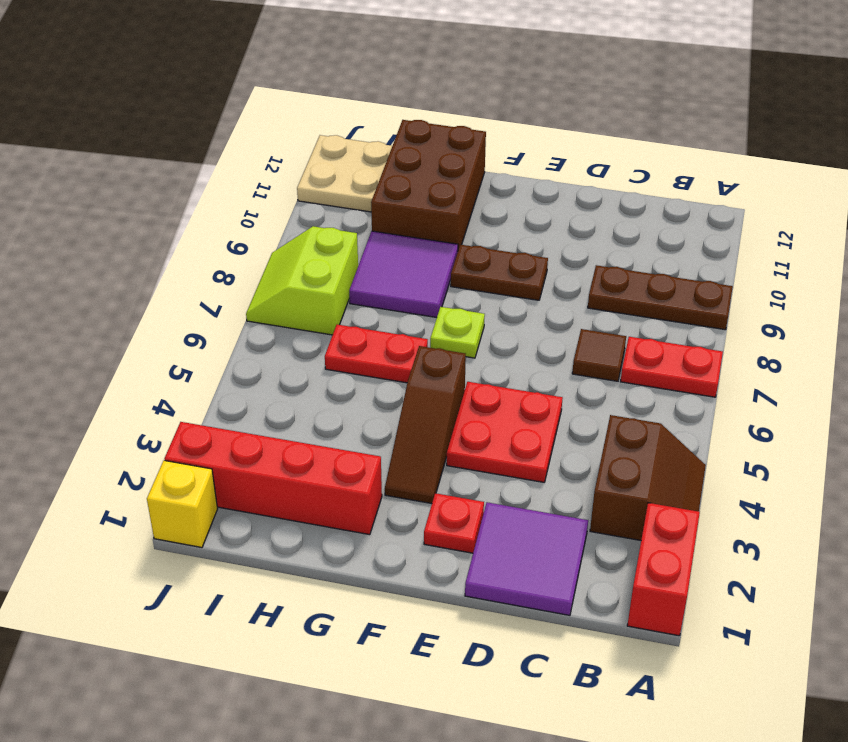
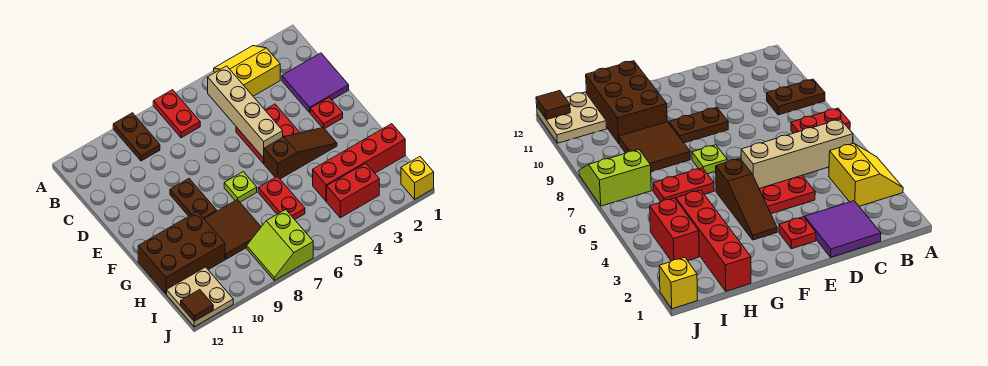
red brick A1:A2 level 1 -> red brick I3:I4 level 1
brown slope A3:B4 level 1 top B -> yellow slope A3:B4 level 1 top B
brown plate A9:C9 level 1 -> brown plate A9:B9 level 1
none -> tan brick B5:E5 level 2
brown tile C7 level 1 -> brown tile J12 level 2
red brick G2:J2 level 1 -> red brick H1:H4 level 1
purple tile G8:H9 level 1 -> brown tile G8:H9 level 1
lime slope I7:J8 level 1 top I -> lime slope I7:J8 level 1 top 7

